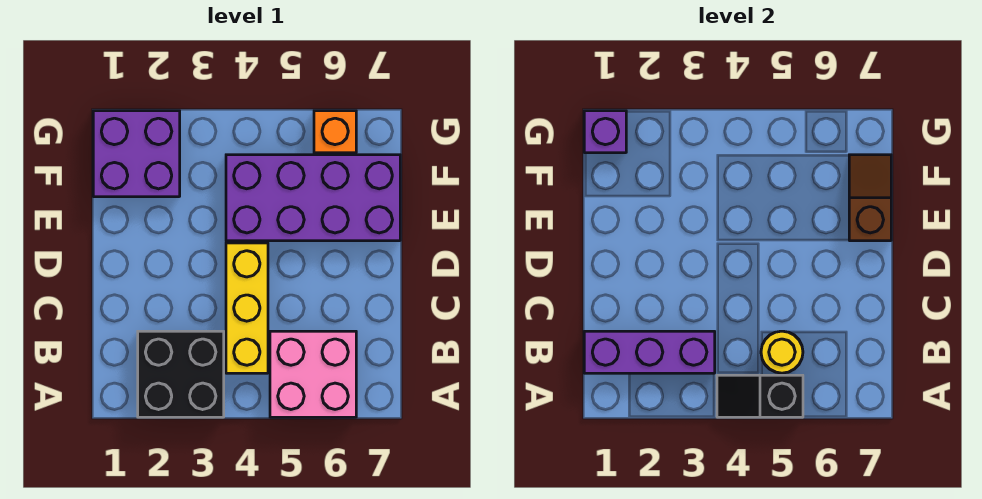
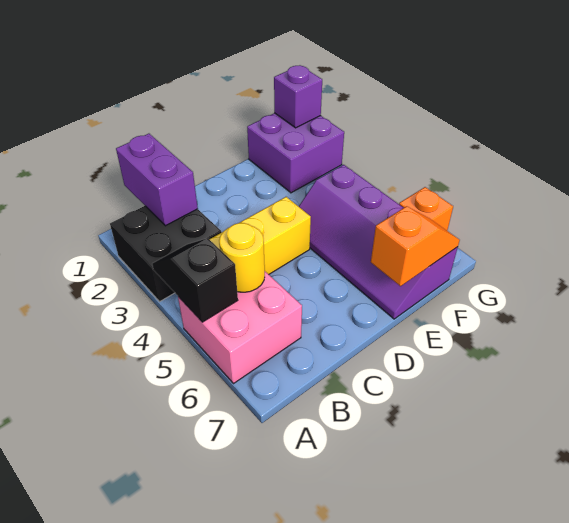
purple brick B1:B3 level 2 -> purple brick B1:B2 level 2
purple brick E4:F7 level 1 -> purple slope E4:F7 level 1 top F
brown slope E7:F7 level 2 top E -> orange slope E7:F7 level 2 top E

